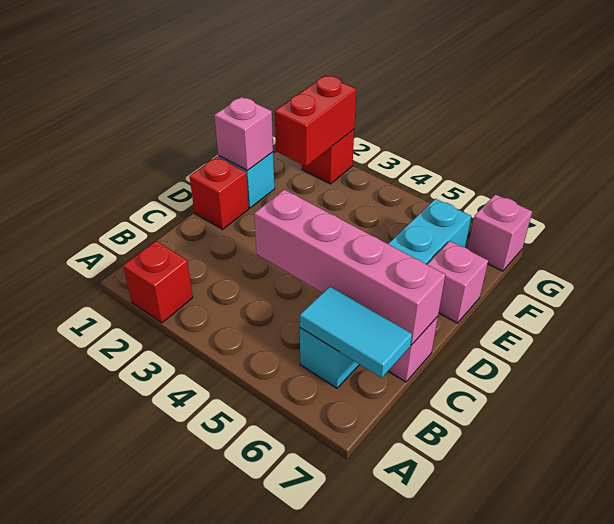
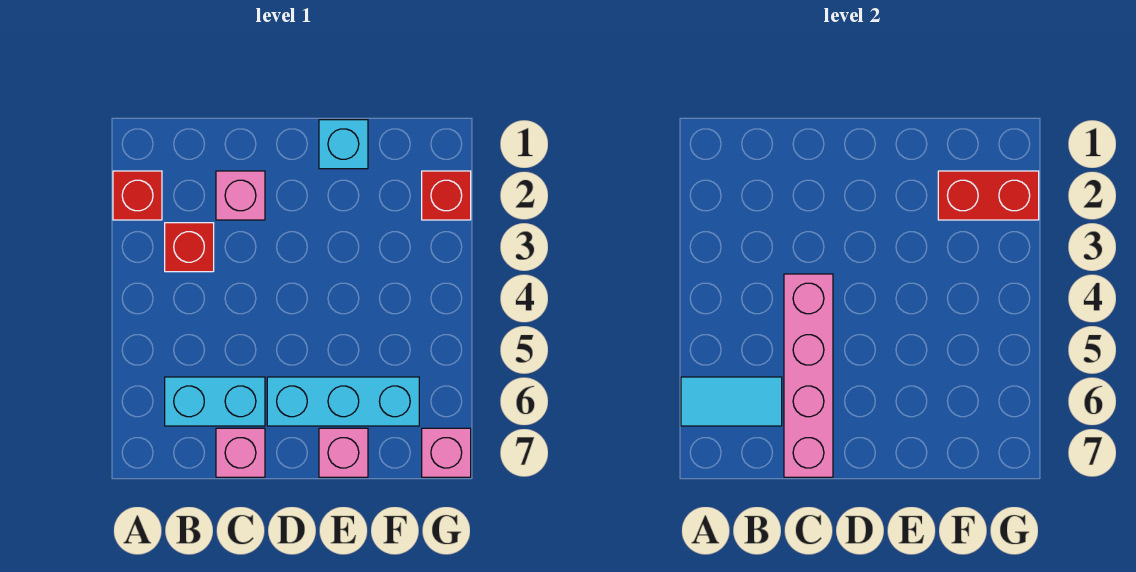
cyan tile B6:B7 level 2 -> cyan tile A6:B6 level 2
red brick D1 level 1 -> red brick B3 level 1
pink brick E1 level 2 -> pink brick C2 level 1

